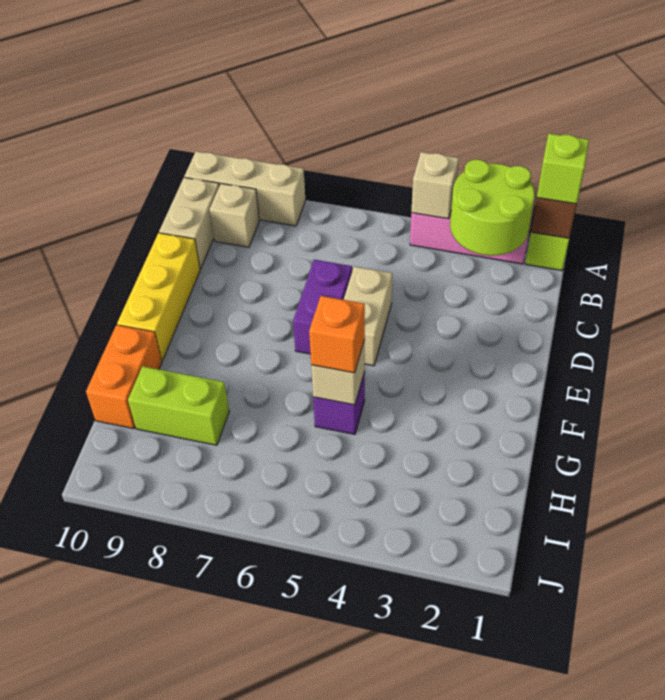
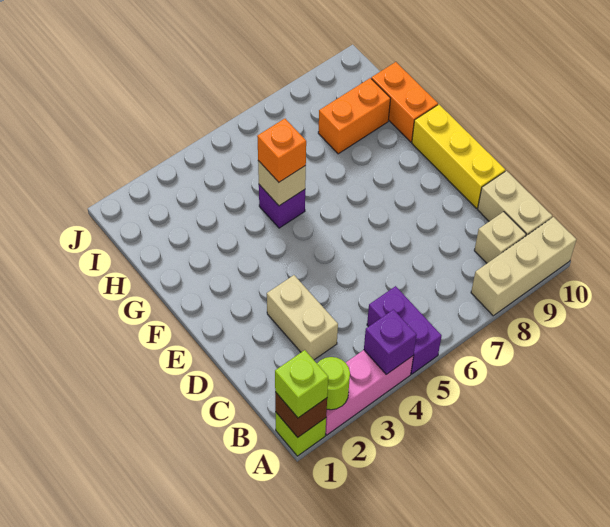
lime round brick A2:B3 level 2 -> lime round brick A2 level 2
tan brick A4 level 2 -> purple brick A4 level 2
tan brick D5:E5 level 1 -> tan brick C3:D3 level 1
purple brick D6:E6 level 1 -> purple brick A5:B5 level 1
lime brick H8:H9 level 1 -> orange brick H8:H9 level 1

